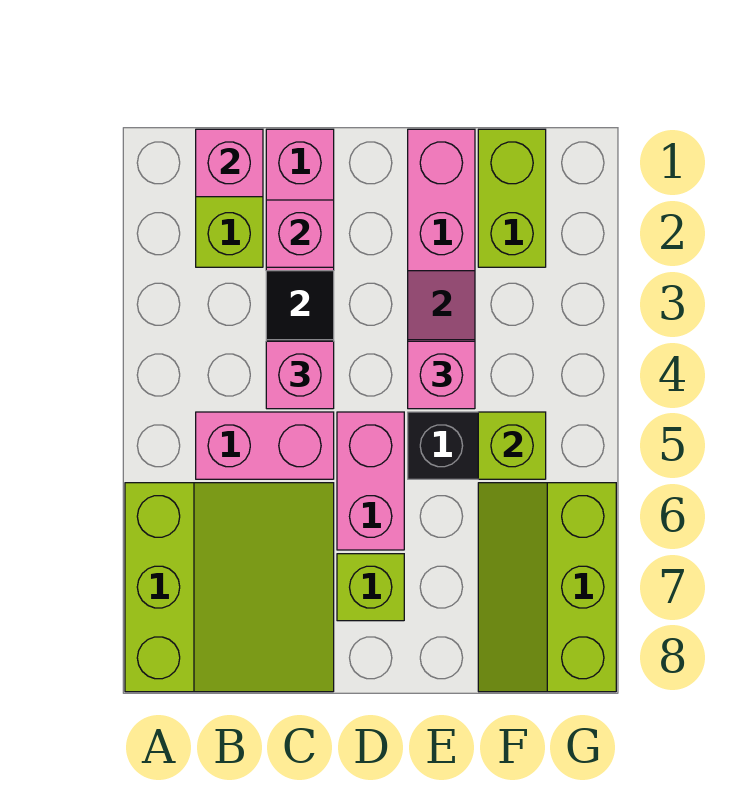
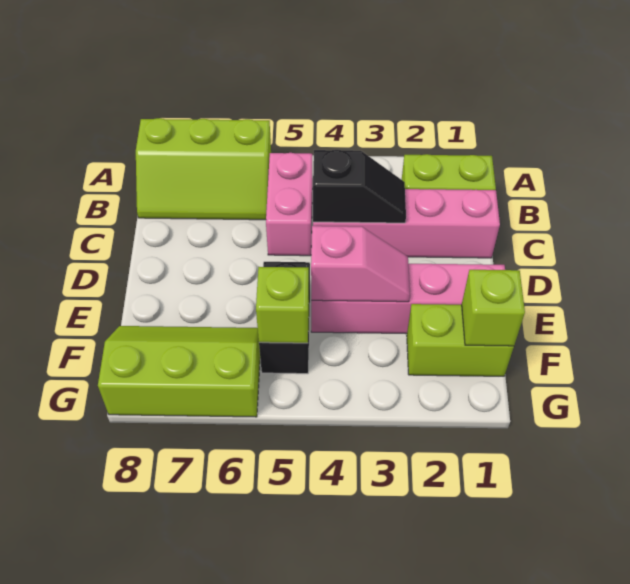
lime slope A6:C8 level 1 top A -> lime slope A6:B8 level 1 top A
pink brick B1 level 2 -> none
pink brick C2 level 2 -> none
pink brick C4 level 3 -> none
pink brick D5:D6 level 1 -> none
lime brick D7 level 1 -> lime brick F1 level 2
pink brick E4 level 3 -> none

